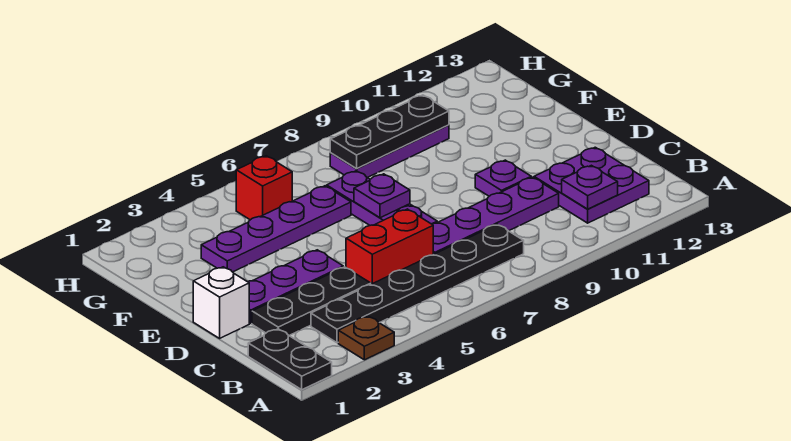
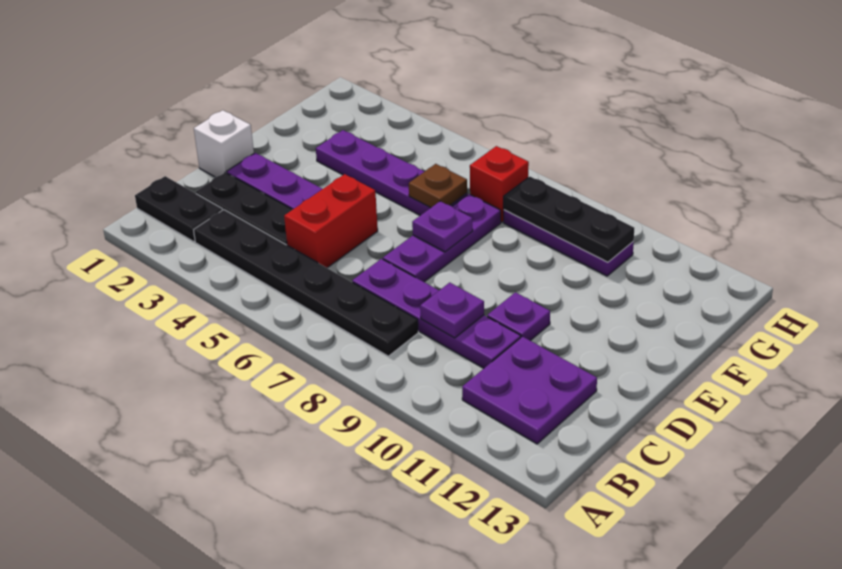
black plate A1:B1 level 1 -> black plate B1:B2 level 1
brown plate A3 level 1 -> brown plate F6 level 2
purple plate B11 level 2 -> purple plate C9 level 2
red brick C5:C6 level 1 -> red brick C5:D5 level 1
red brick G5 level 1 -> red brick G7 level 1

